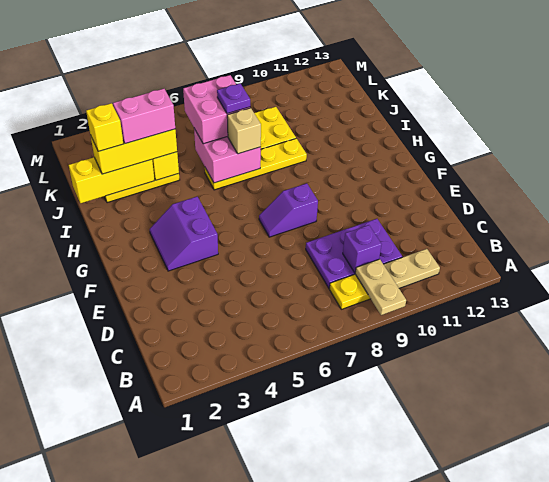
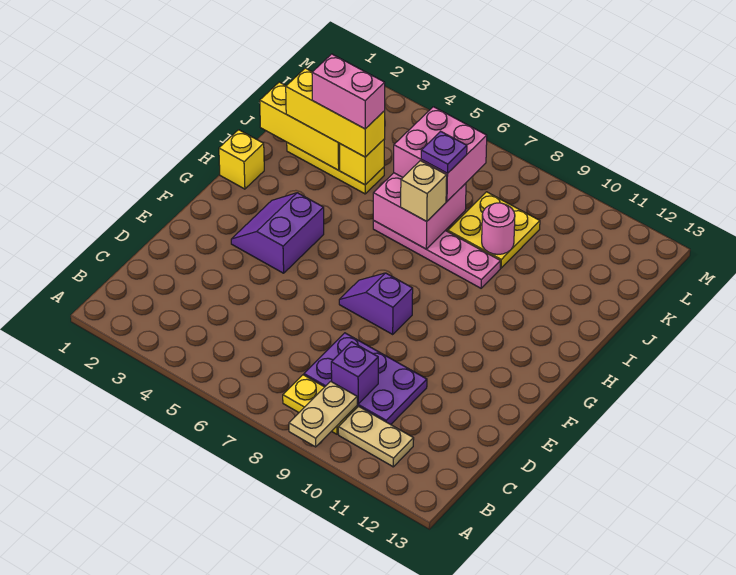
yellow plate I6:I9 level 1 -> pink plate I6:I9 level 1
yellow brick J2 level 4 -> yellow brick H1 level 1
none -> pink round brick J9 level 2

